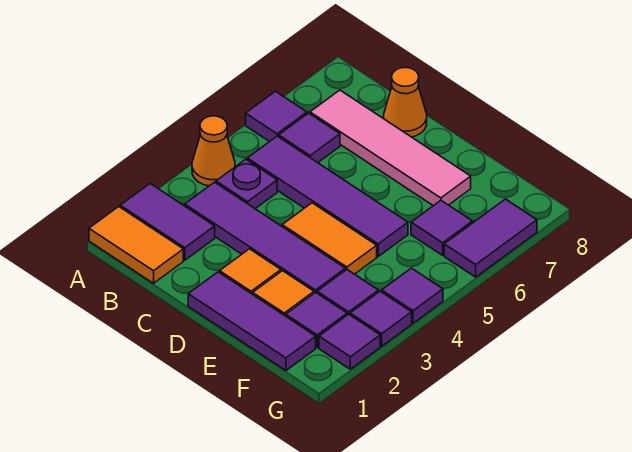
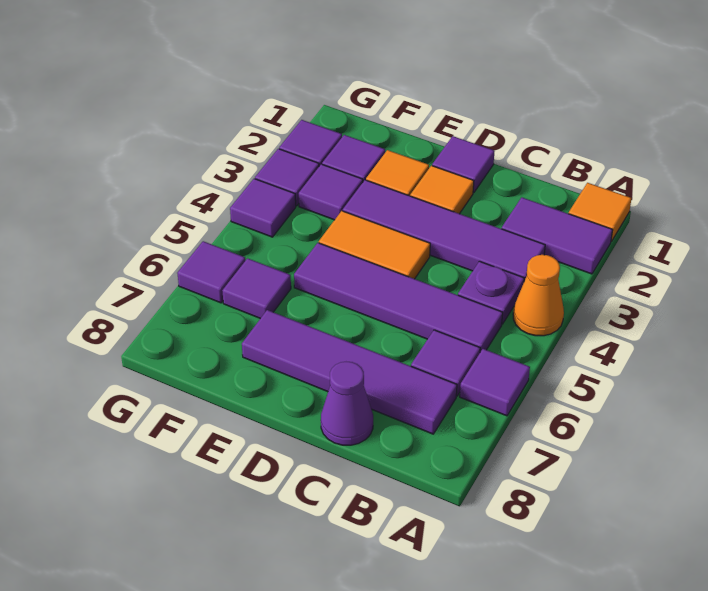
orange tile A1:B1 level 1 -> orange tile A1 level 1
pink tile B7:E7 level 1 -> purple tile B7:E7 level 1
orange cone C8 level 1 -> purple cone C8 level 1
purple tile D1:F1 level 1 -> purple tile D1 level 1
purple tile G6:G7 level 1 -> purple tile G6 level 1

